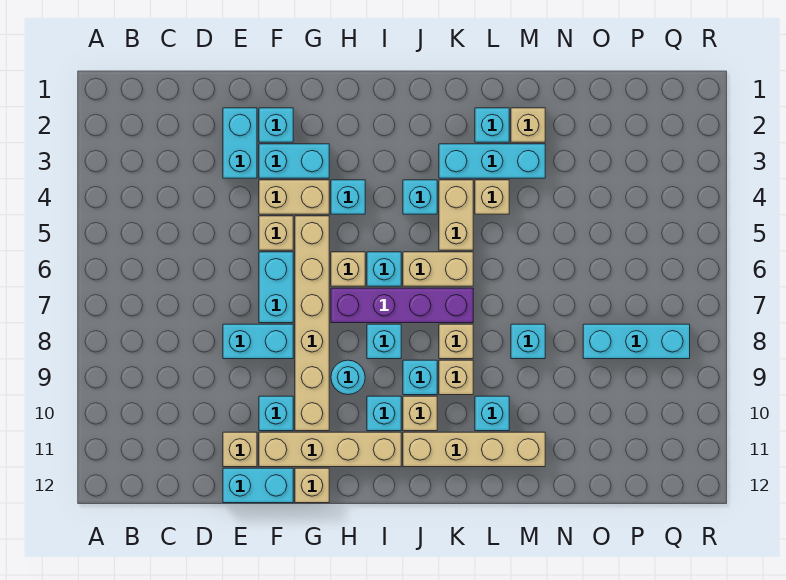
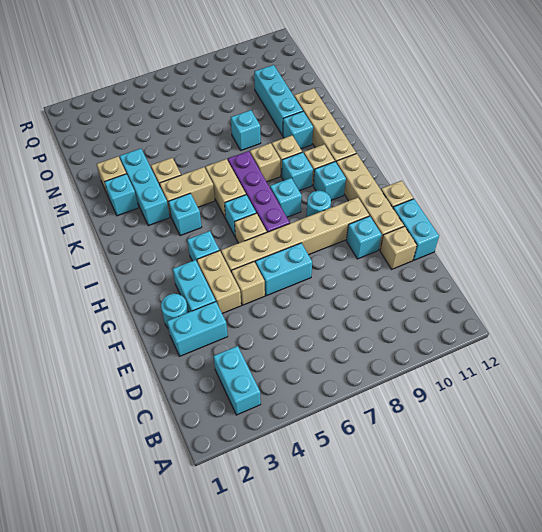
cyan brick E8:F8 level 1 -> cyan brick B3:C3 level 1
cyan brick F2 level 1 -> cyan round brick F2 level 1
cyan brick O8:Q8 level 1 -> cyan brick M10:O10 level 1

